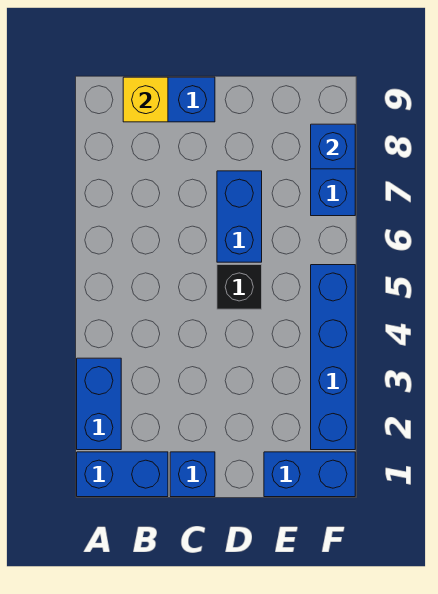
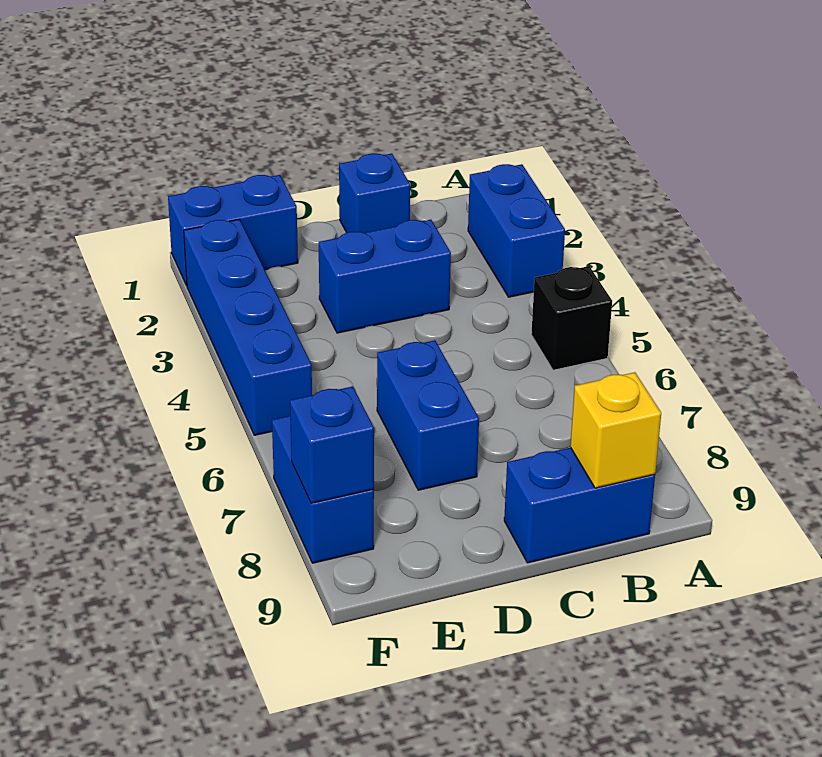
blue brick A1:B1 level 1 -> blue brick C3:D3 level 1
black brick D5 level 1 -> black brick A5 level 1

